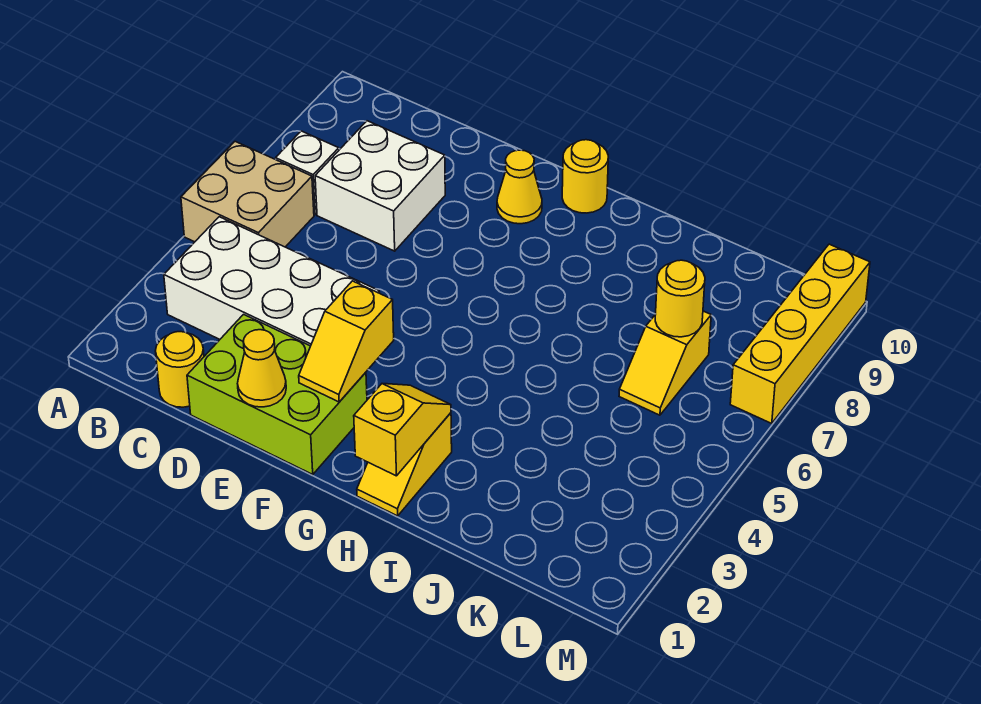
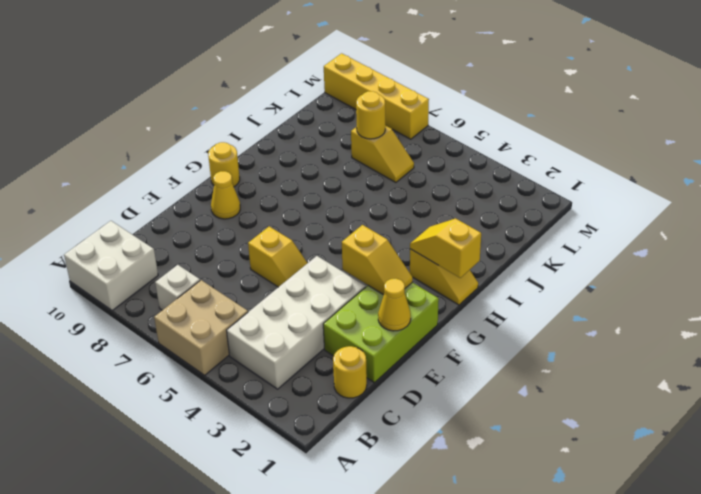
white brick C7:D8 level 1 -> white brick A9:B10 level 1
none -> yellow slope E5:E6 level 1 top 6

